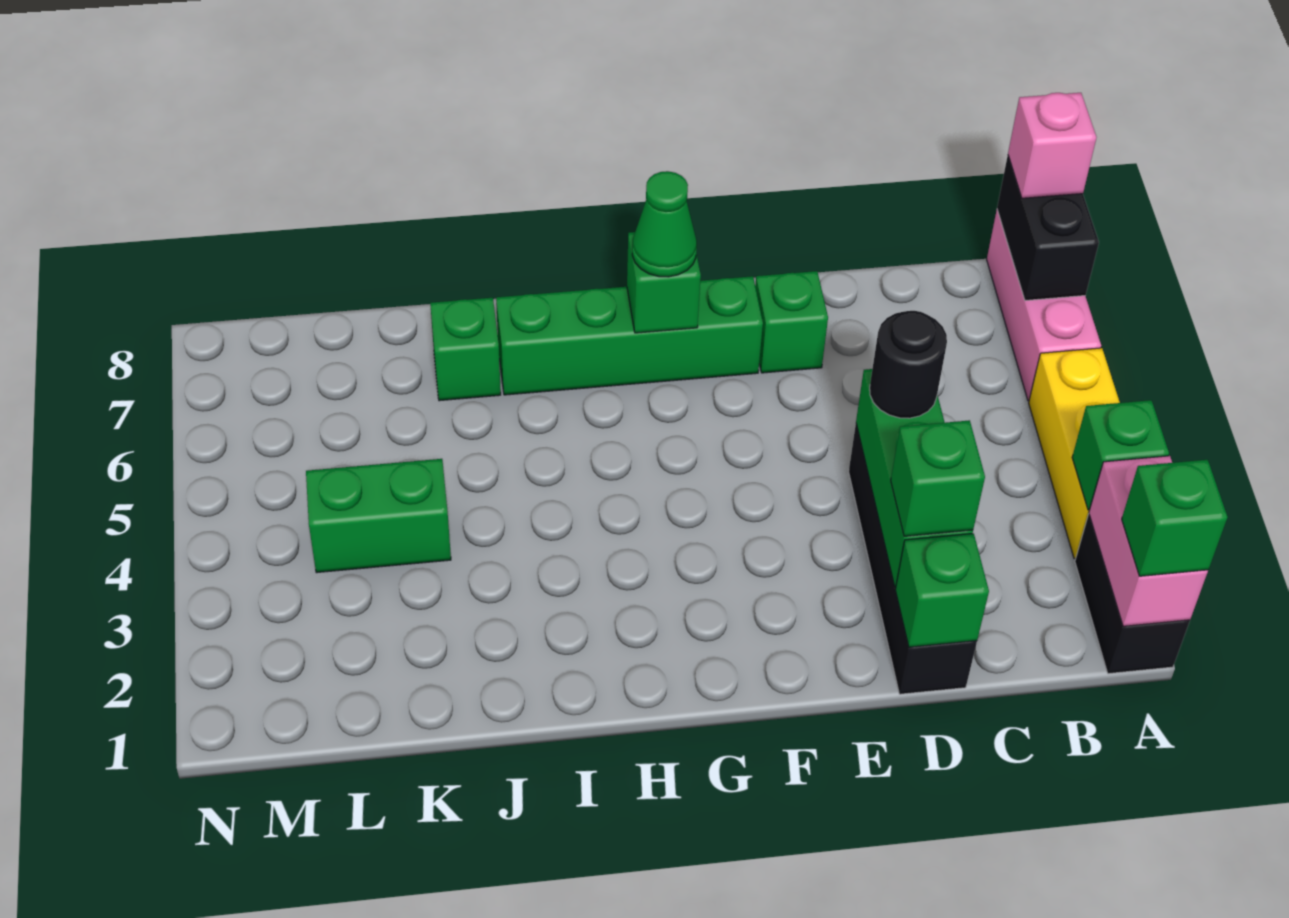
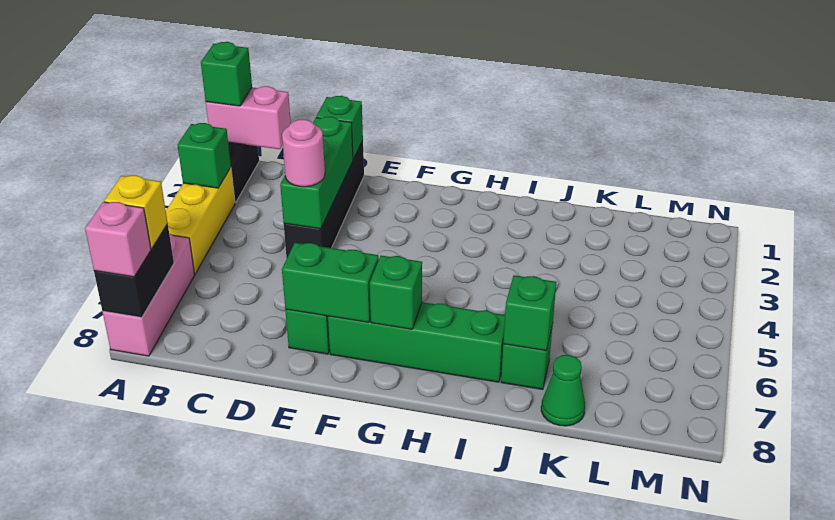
pink brick A1:A2 level 2 -> pink brick A1:B1 level 2
none -> yellow brick A7 level 3
green brick D2 level 3 -> green brick J7 level 2
black round brick D4 level 3 -> pink round brick D4 level 3
green cone G7 level 3 -> green cone K8 level 1
green brick K4:L4 level 1 -> green brick E7:F7 level 2

